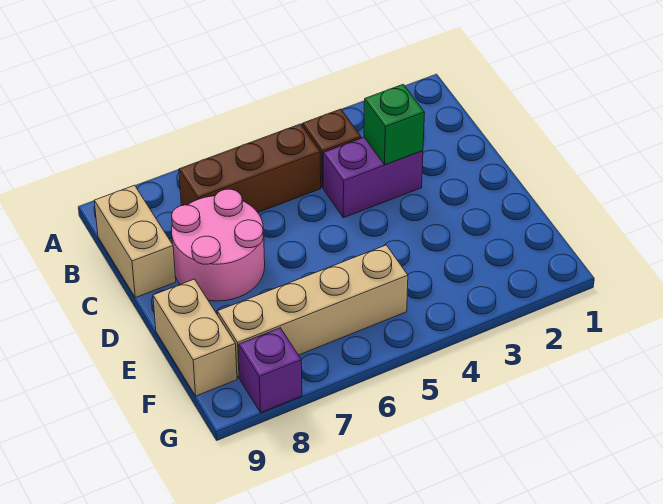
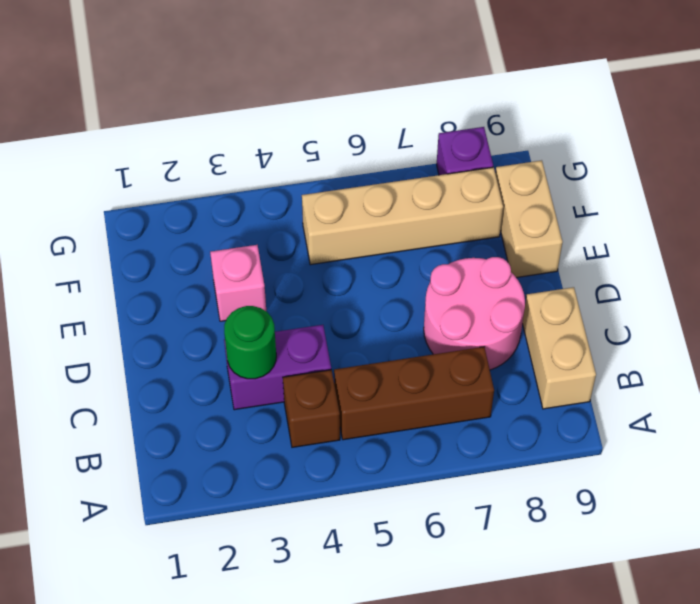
green brick C3 level 2 -> green round brick C3 level 2
none -> pink brick E3 level 1

